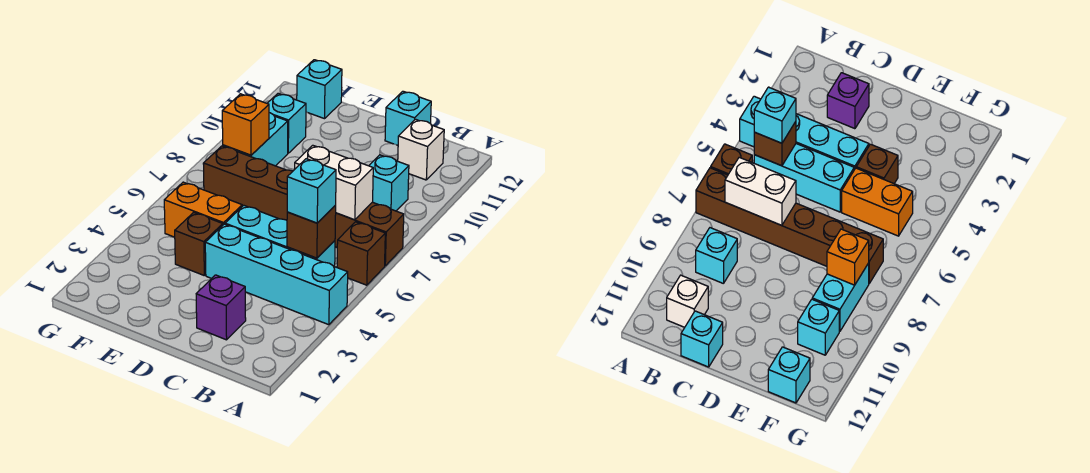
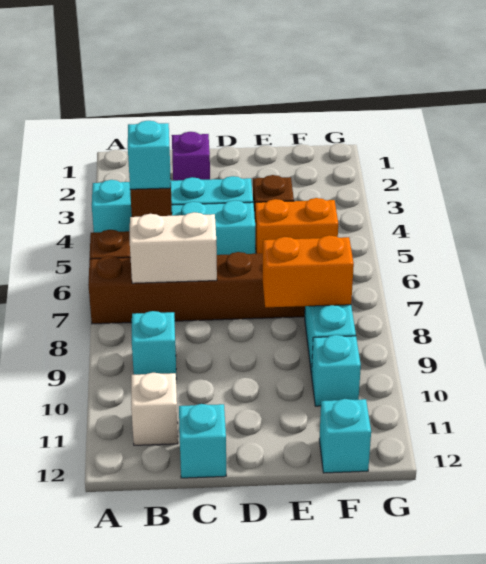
orange brick F8 level 2 -> orange brick E8:F8 level 2

